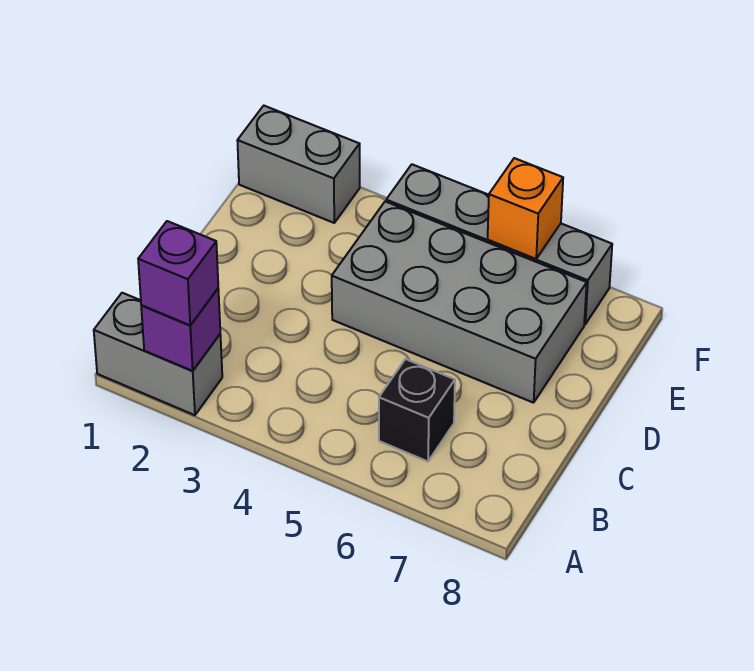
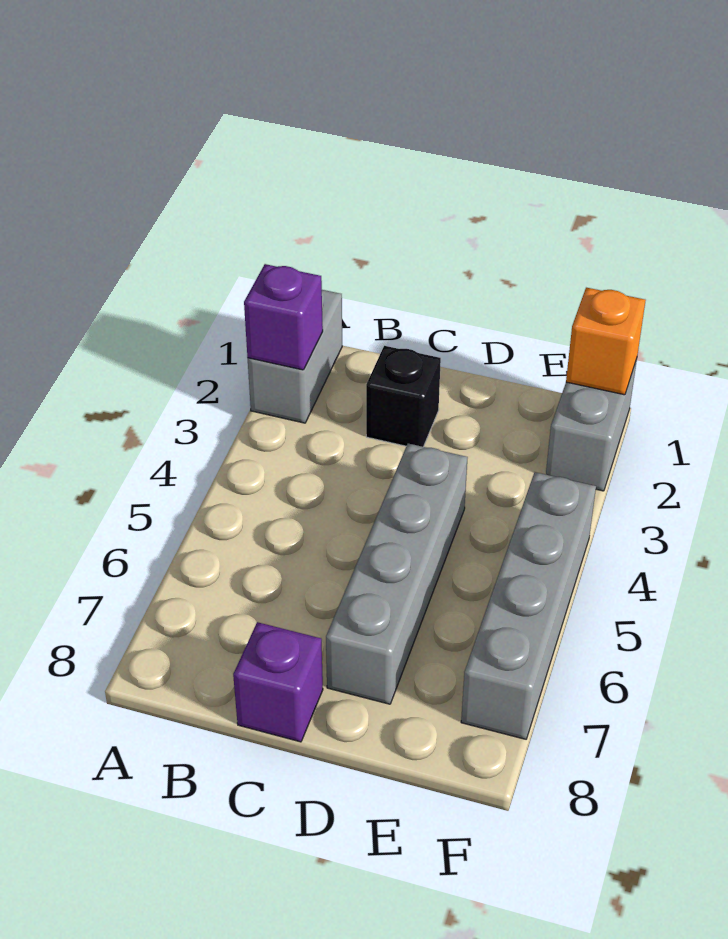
purple brick A2 level 3 -> purple brick C8 level 1
black brick B6 level 1 -> black brick C2 level 1
grey brick D4:E7 level 1 -> grey brick D4:D7 level 1
orange brick F6 level 2 -> orange brick F1 level 2

